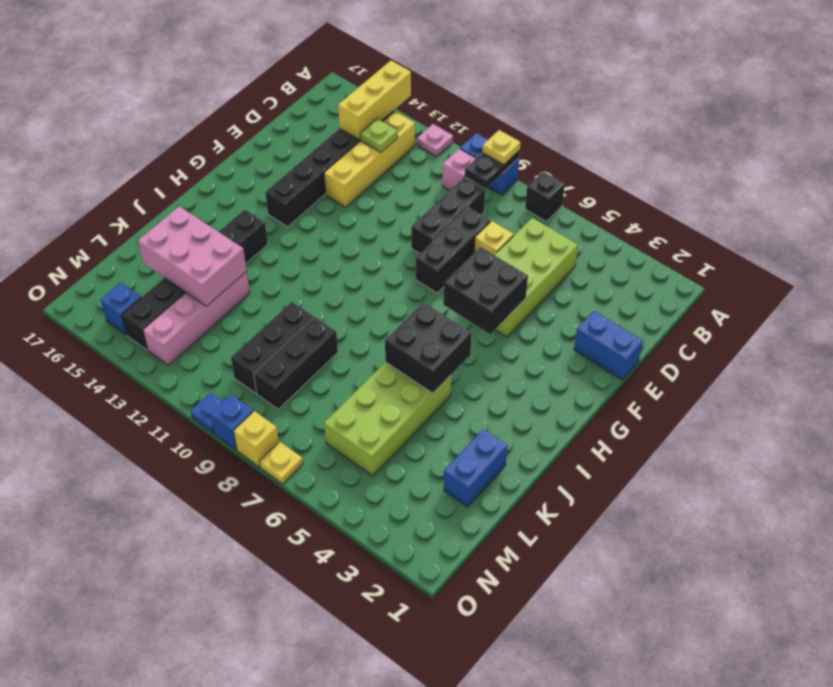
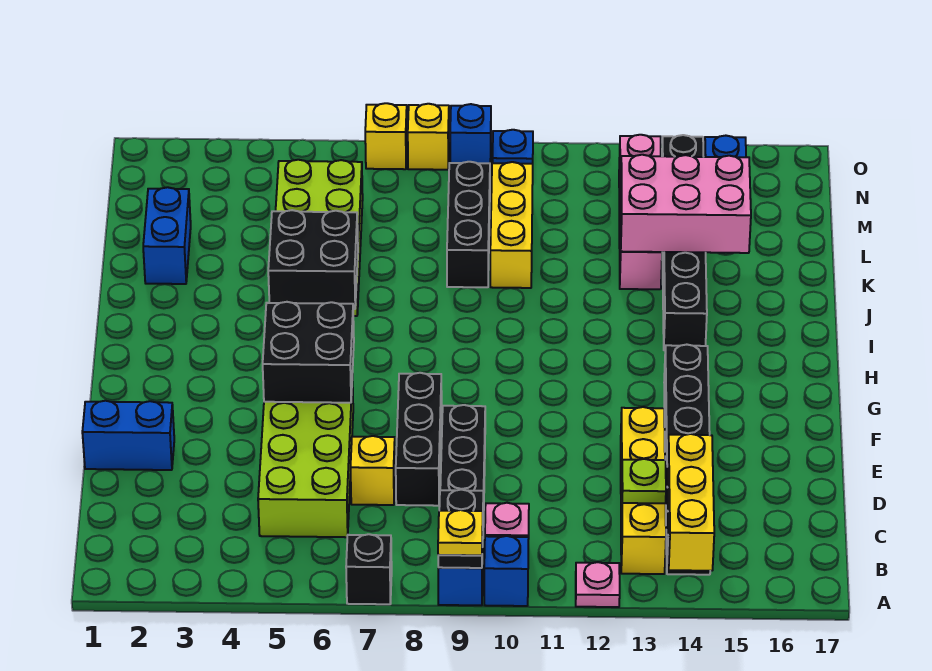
black brick K10:M10 level 1 -> yellow brick K10:M10 level 1
yellow plate O7 level 1 -> yellow brick O7 level 1

